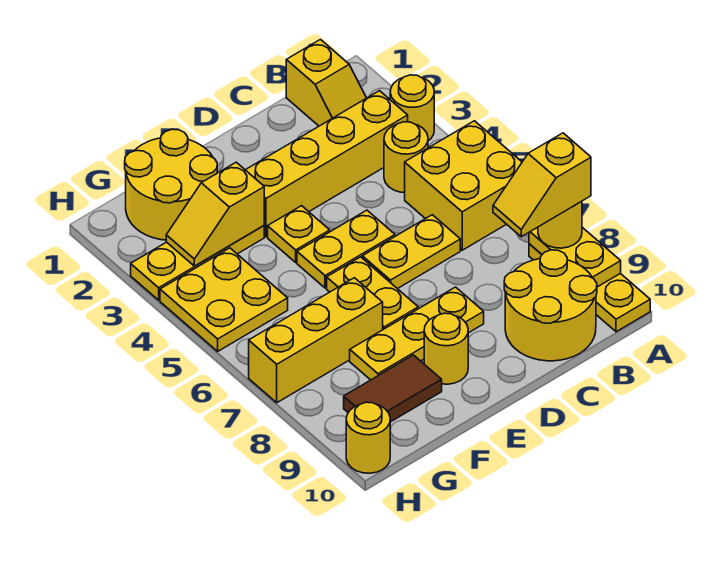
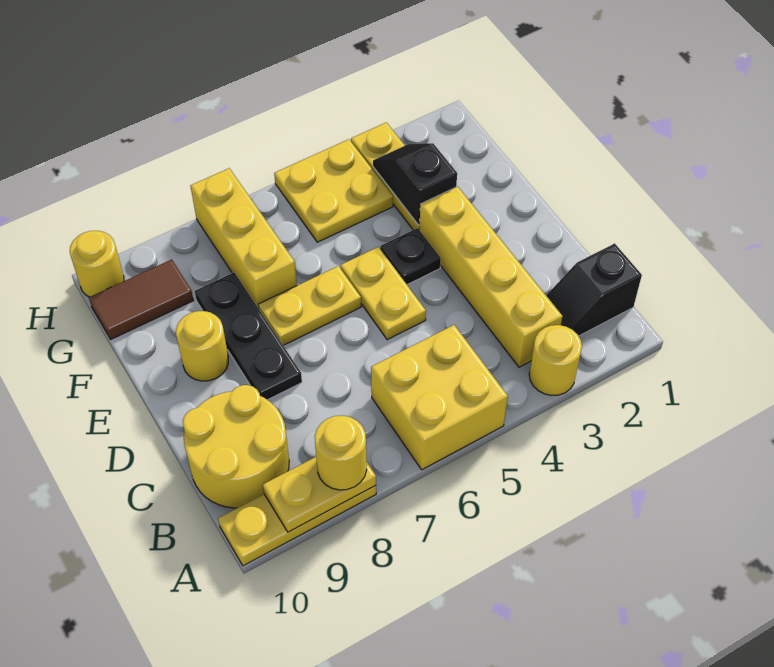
yellow slope A8:B8 level 4 top A -> none
yellow slope B1:B2 level 1 top 1 -> black slope B1:B2 level 1 top 1
yellow round brick B4 level 1 -> none
yellow plate C6:D6 level 1 -> none
yellow plate D8:F8 level 1 -> black plate D8:F8 level 1
yellow plate E4 level 1 -> black plate E4 level 1
yellow round brick F1:G2 level 1 -> none
yellow slope F3:G3 level 2 top F -> black slope F3:G3 level 2 top F
brown tile F9:G9 level 1 -> brown tile G9:G10 level 1

